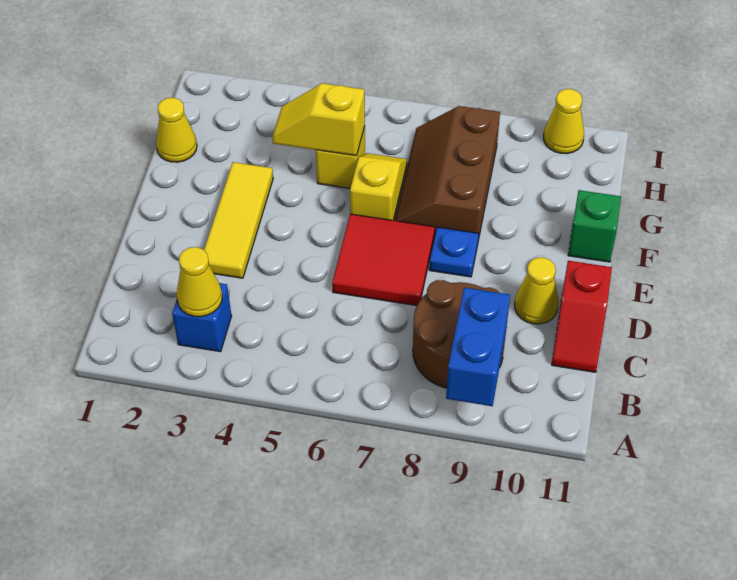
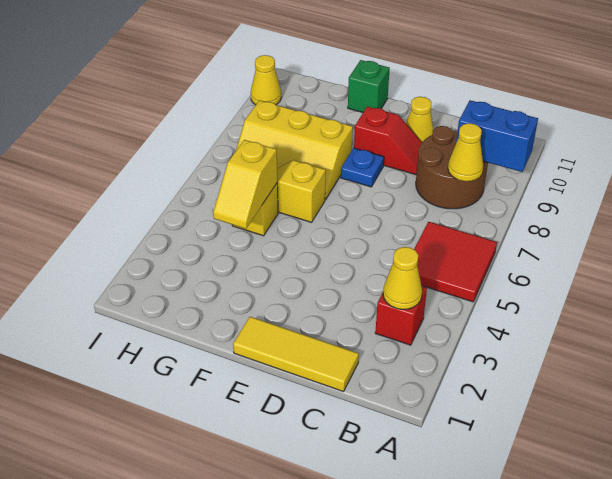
blue brick B3 level 1 -> red brick B3 level 1
red slope C11:D11 level 1 top D -> red slope D9:E9 level 1 top E
yellow tile D3:F3 level 1 -> yellow tile C1:E1 level 1
red tile D6:E7 level 1 -> red tile A5:B6 level 1
brown slope F7:H8 level 1 top 8 -> yellow slope F7:H8 level 1 top 8
yellow cone G1 level 1 -> yellow cone B8 level 2

